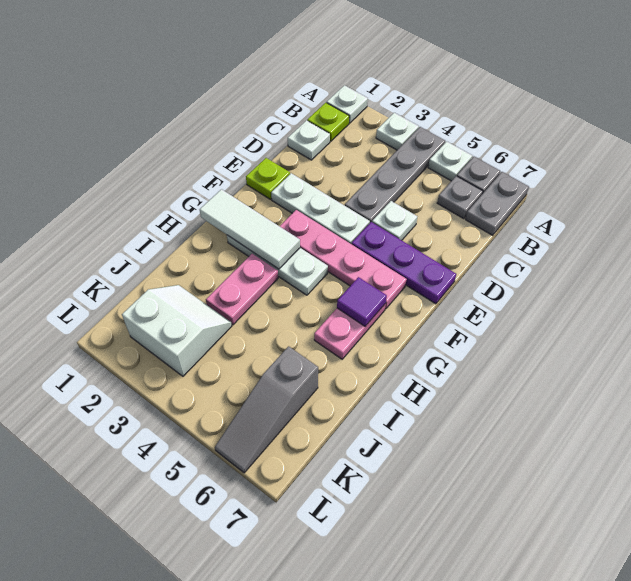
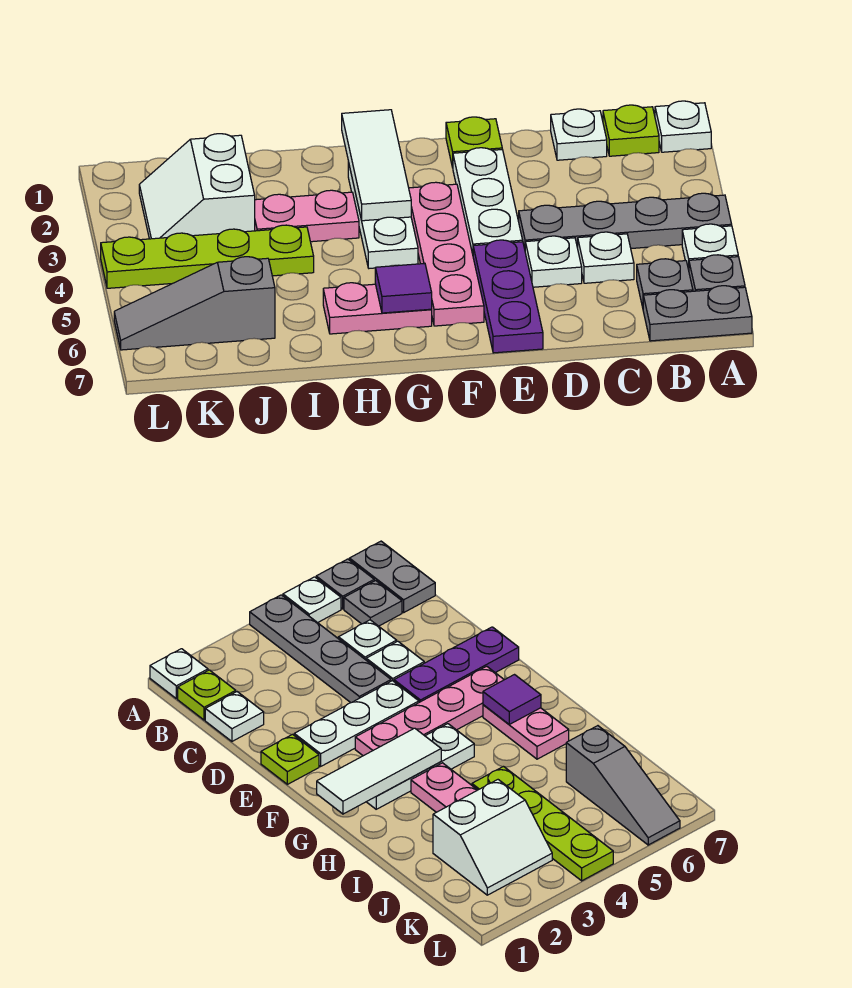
white plate A3 level 1 -> white plate C5 level 1
none -> lime plate I4:L4 level 1
white slope J2:K3 level 1 top K -> white slope J2:K3 level 1 top J

